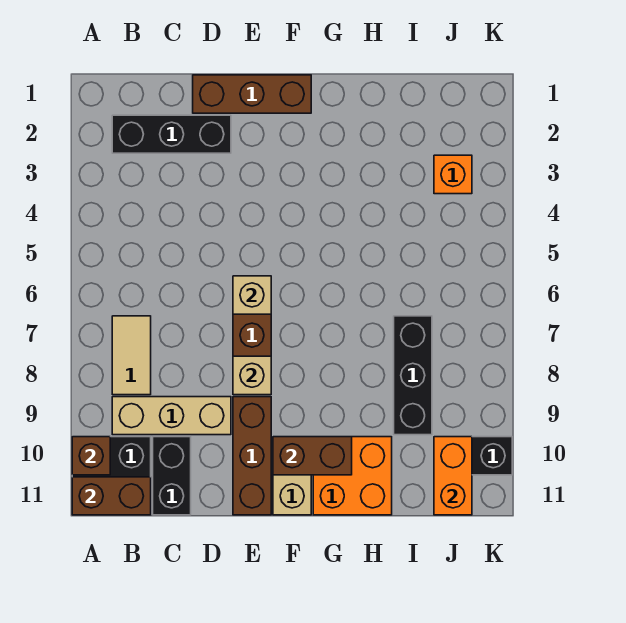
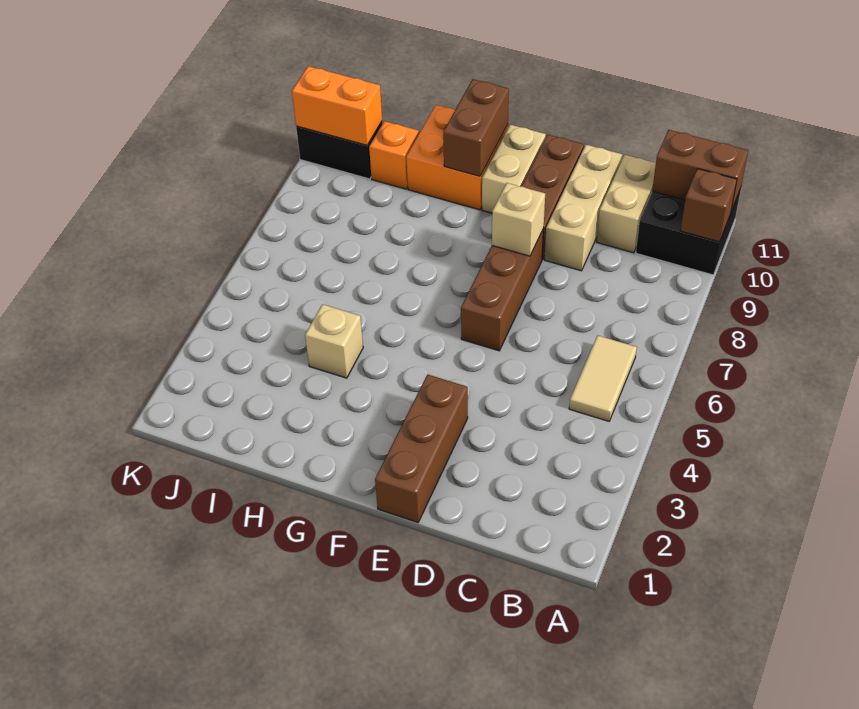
black brick B2:D2 level 1 -> none
tan tile B7:B8 level 1 -> tan tile B5:B6 level 1
tan brick B9:D9 level 1 -> tan brick D9:D11 level 1
black brick C10:C11 level 1 -> tan brick C10:C11 level 1
brown brick D1:F1 level 1 -> brown brick E1:E3 level 1
tan brick E6 level 2 -> tan brick H4 level 1
brown brick F10:G10 level 2 -> brown brick G10:G11 level 2
black brick I7:I9 level 1 -> none
orange brick J3 level 1 -> orange brick I10 level 1
orange brick J10:J11 level 2 -> orange brick J10:K10 level 2

